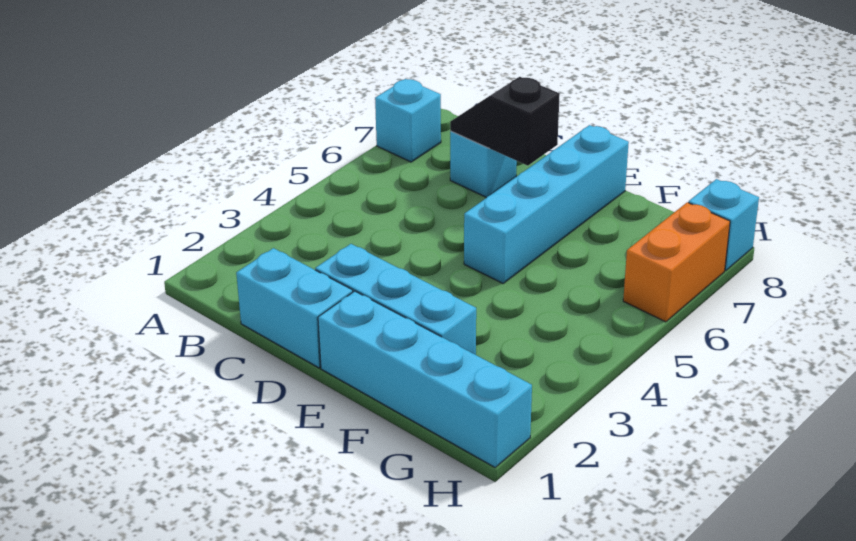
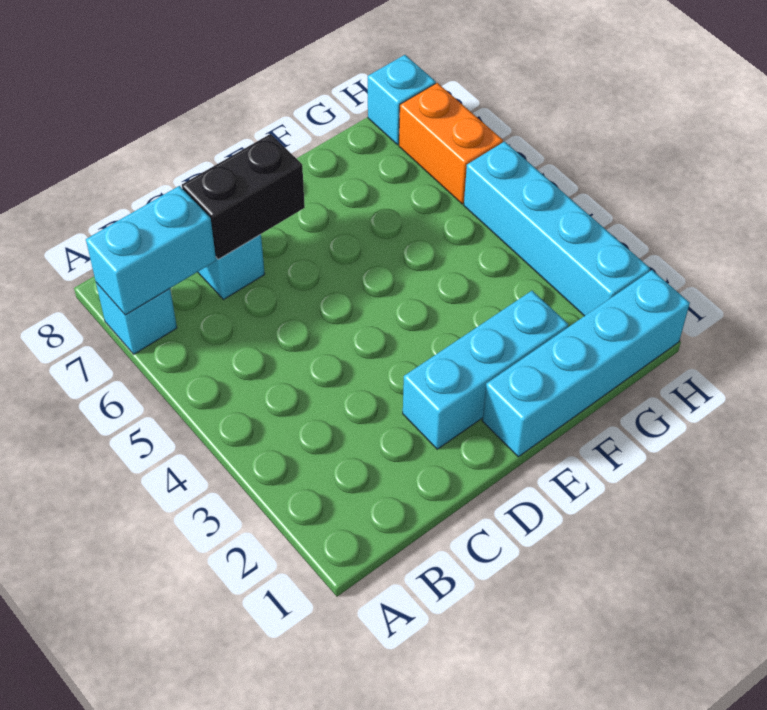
cyan brick C1:D1 level 1 -> cyan brick A7:B7 level 2
black slope C7:D7 level 2 top D -> black brick C7:D7 level 2
cyan brick E5:E8 level 1 -> cyan brick H2:H5 level 1

